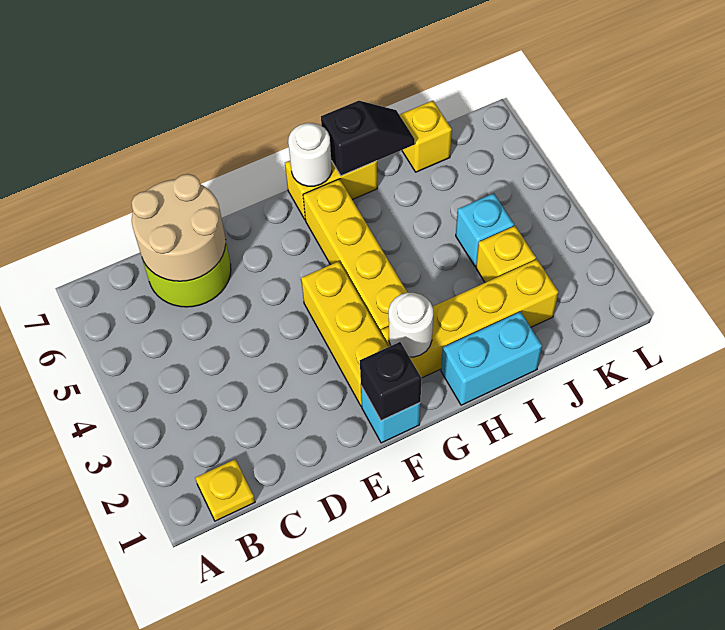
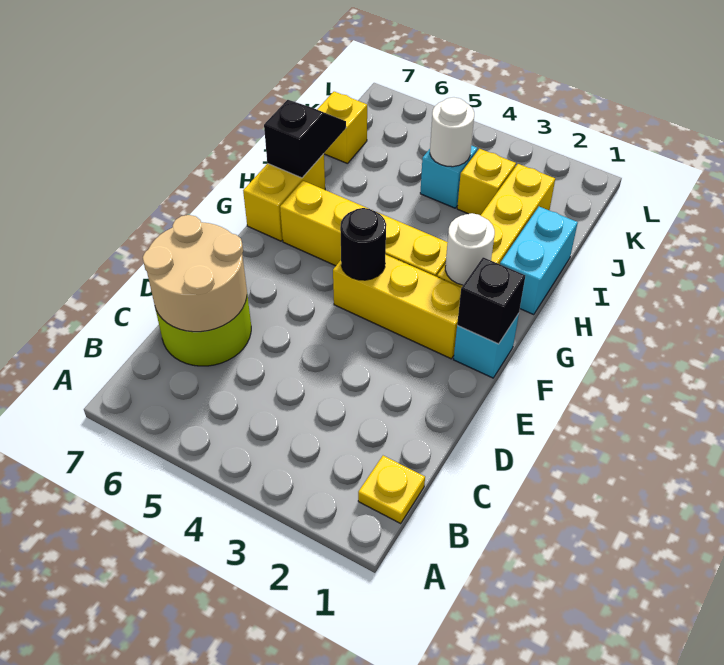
none -> black round brick F4 level 2
white round brick G7 level 2 -> white round brick J4 level 2

